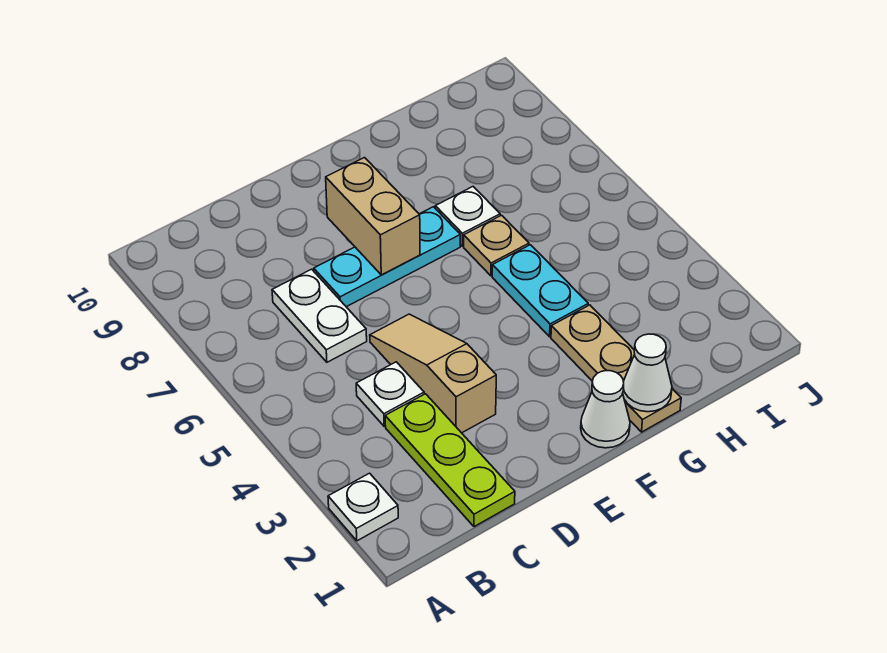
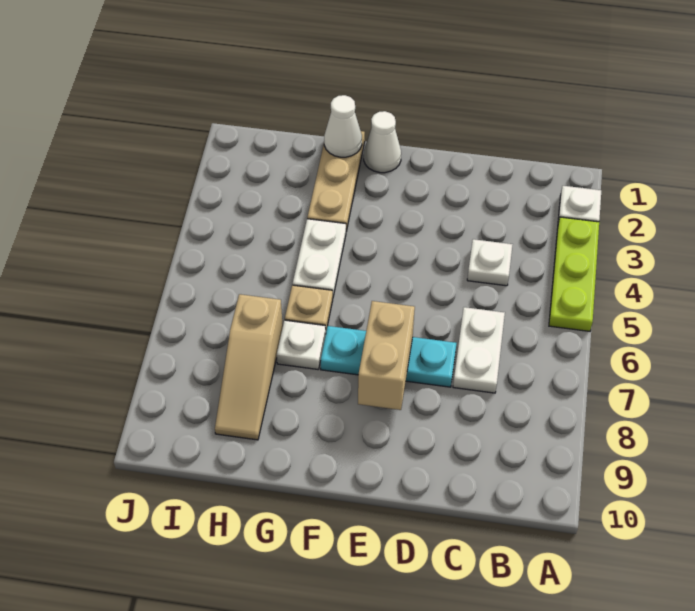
lime plate C1:C3 level 1 -> lime plate A3:A5 level 1
tan slope D3:D5 level 1 top 3 -> tan slope H7:H9 level 1 top 7
cyan plate G4:G5 level 1 -> white plate G4:G5 level 1

